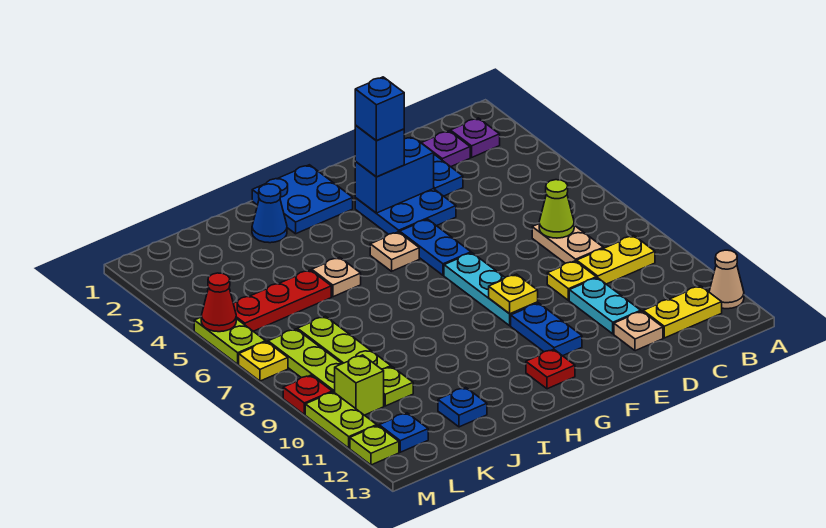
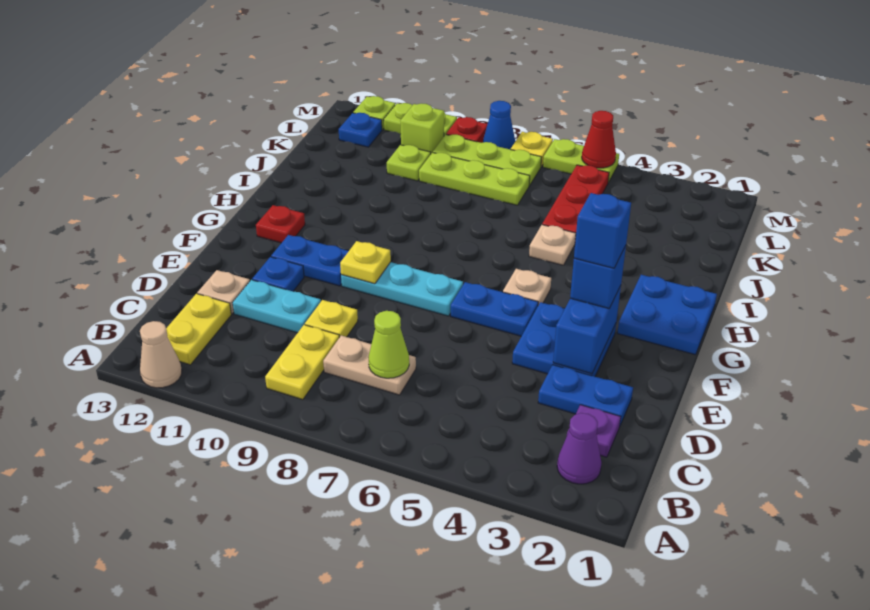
purple plate B2 level 1 -> purple cone B2 level 1
blue cone I2 level 1 -> blue cone M8 level 1
blue plate J12 level 1 -> blue plate E11 level 1

